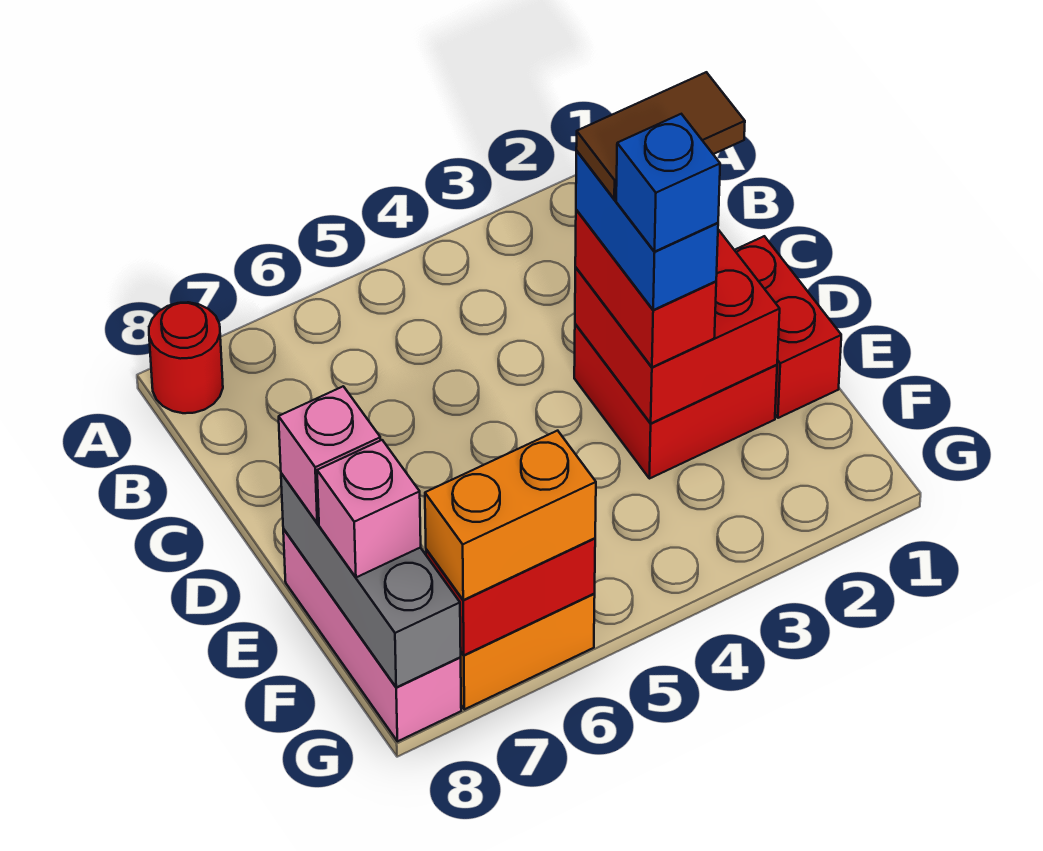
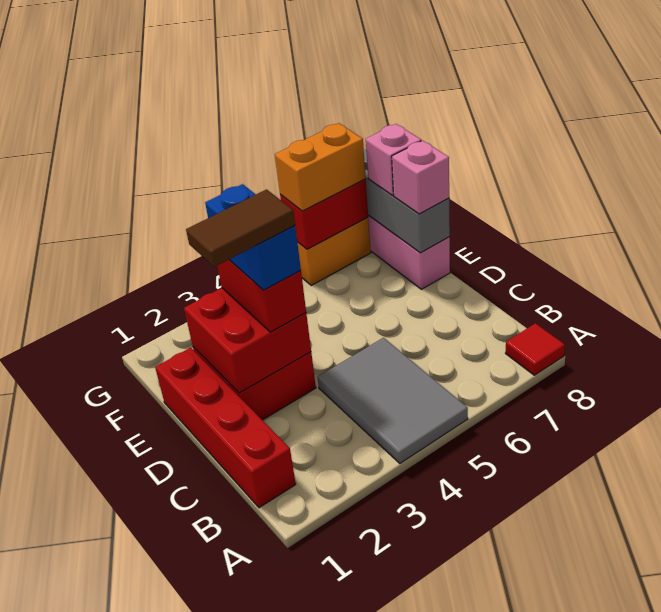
none -> grey tile A4:C5 level 1
red round brick A8 level 1 -> red tile A8 level 1
red brick D1:E1 level 1 -> red brick B1:E1 level 1
blue brick E3 level 5 -> none

